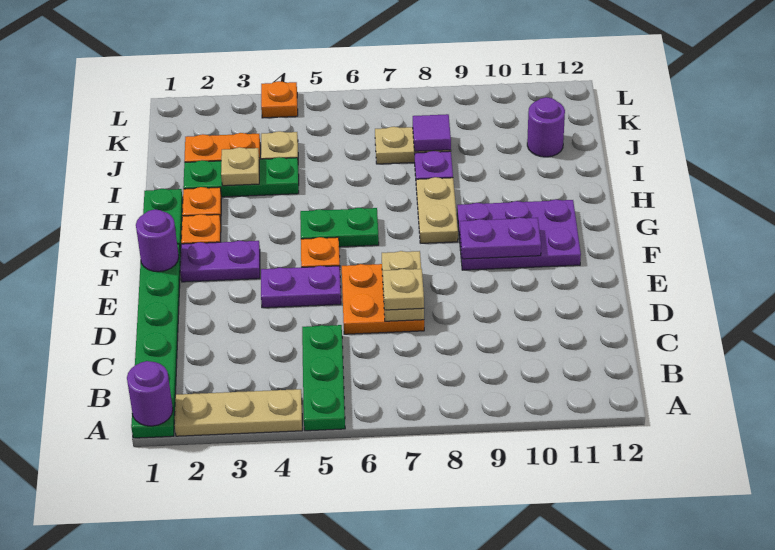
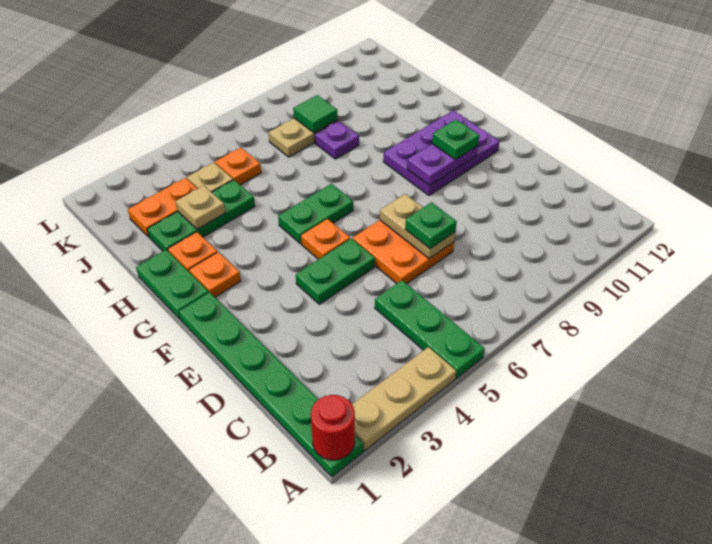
purple round brick A1 level 2 -> red round brick A1 level 2
tan plate D7 level 3 -> green plate D7 level 3
purple plate E4:E5 level 1 -> green plate E4:E5 level 1
purple round brick F1 level 2 -> none
purple plate F2:F3 level 1 -> none
none -> green plate F10 level 3
tan plate G8:H8 level 1 -> none
purple tile J8 level 2 -> green tile J8 level 2
purple round brick J11 level 1 -> none
orange plate L4 level 1 -> orange plate J5 level 1

